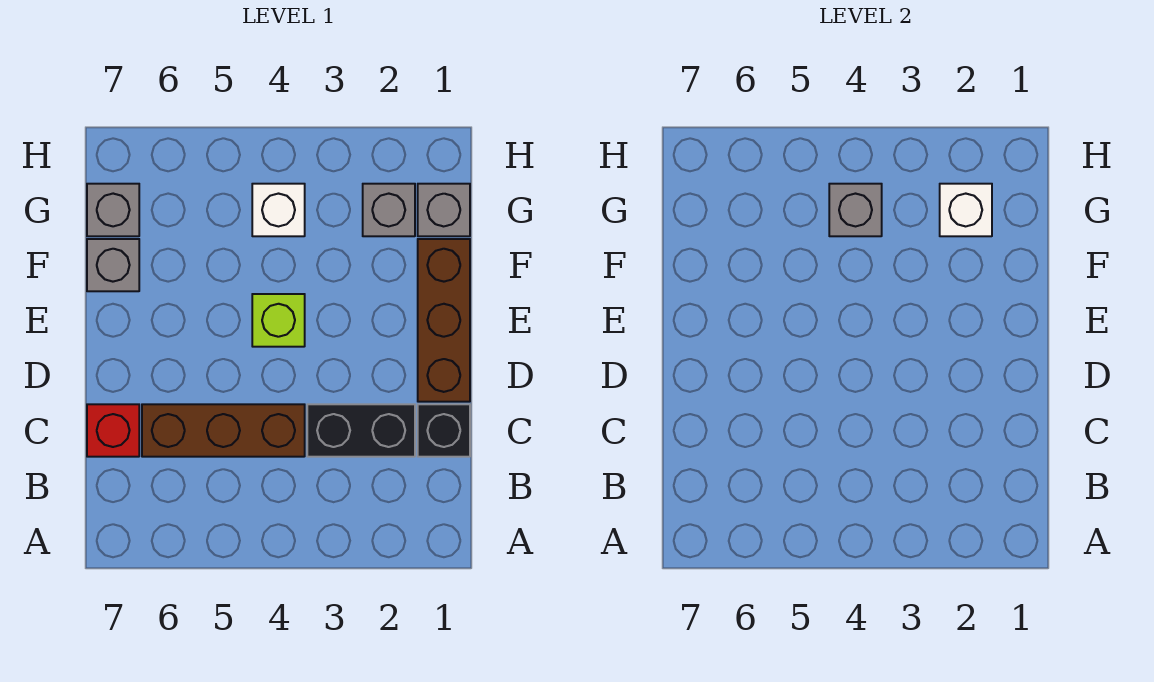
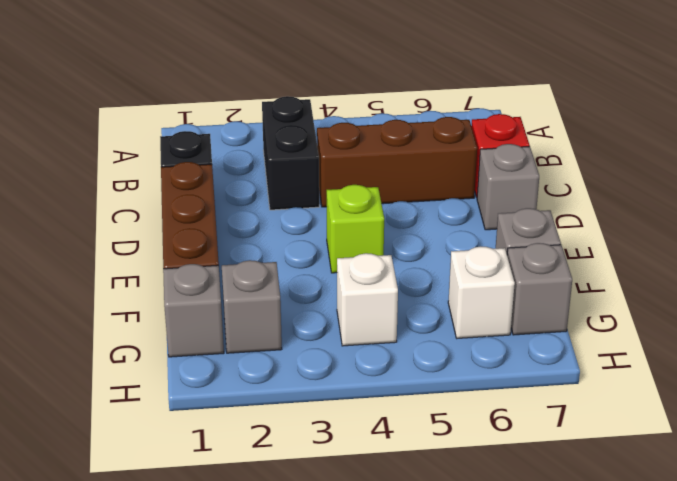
black brick C2:C3 level 1 -> black brick B3:C3 level 1
white brick G2 level 2 -> white brick G6 level 1
grey brick G4 level 2 -> grey brick D7 level 1

